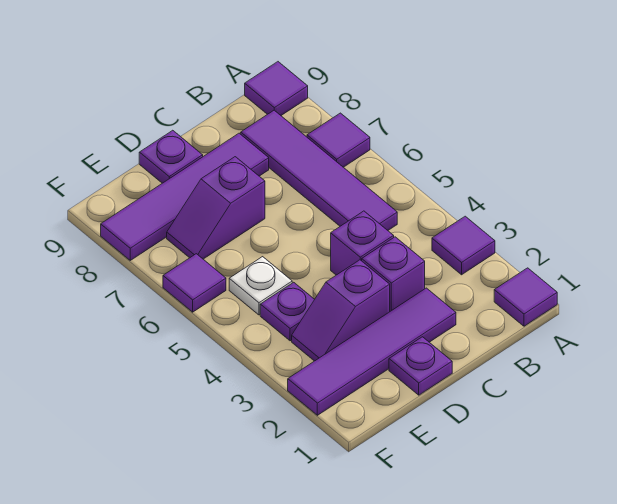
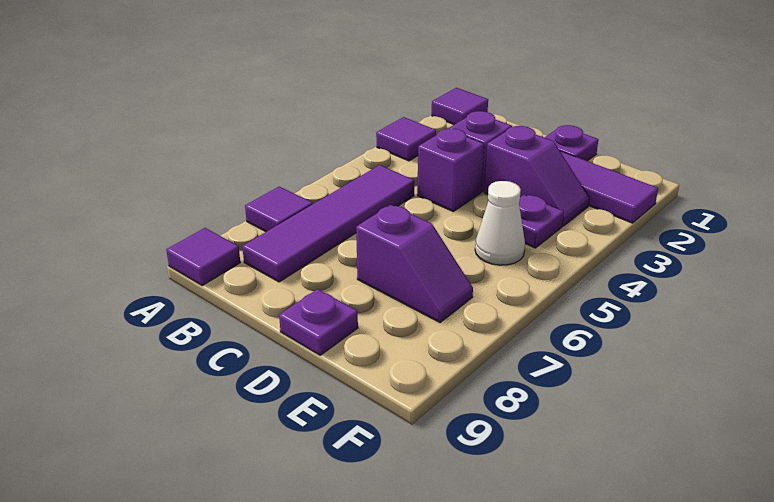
purple tile C8:F8 level 1 -> none
white plate E5 level 1 -> white cone E5 level 1
purple tile F6 level 1 -> none

